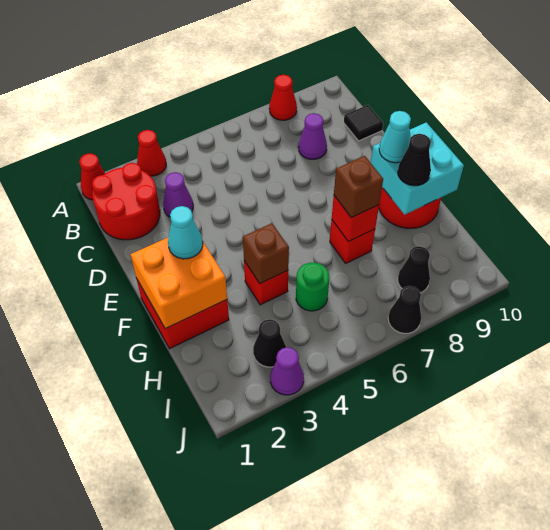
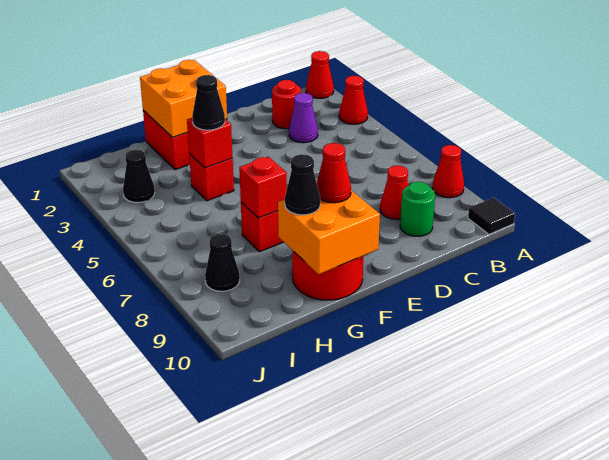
red round brick B1:C2 level 1 -> red round brick C2 level 1
purple cone C8 level 1 -> red cone C8 level 1
black tile C10 level 1 -> black tile A10 level 1
cyan cone F2 level 3 -> none
cyan brick F9:G10 level 2 -> orange brick F9:G10 level 2
cyan cone F9 level 3 -> red cone F9 level 3
brown brick G4 level 2 -> red brick G4 level 2
brown brick G7 level 3 -> none
green round brick H5 level 1 -> green round brick C9 level 1
purple cone J3 level 1 -> none
black cone J7 level 1 -> black cone G4 level 3

